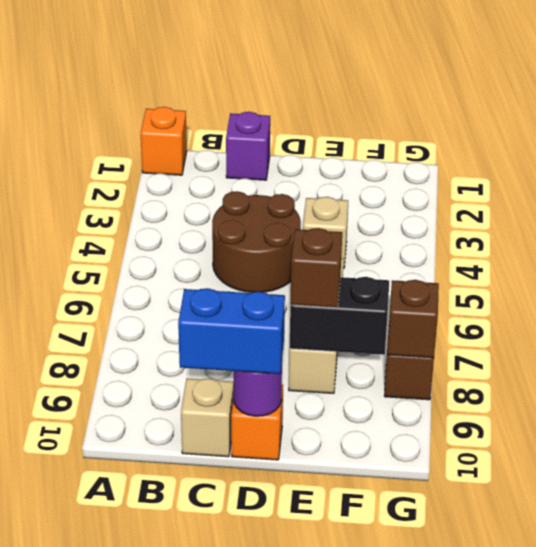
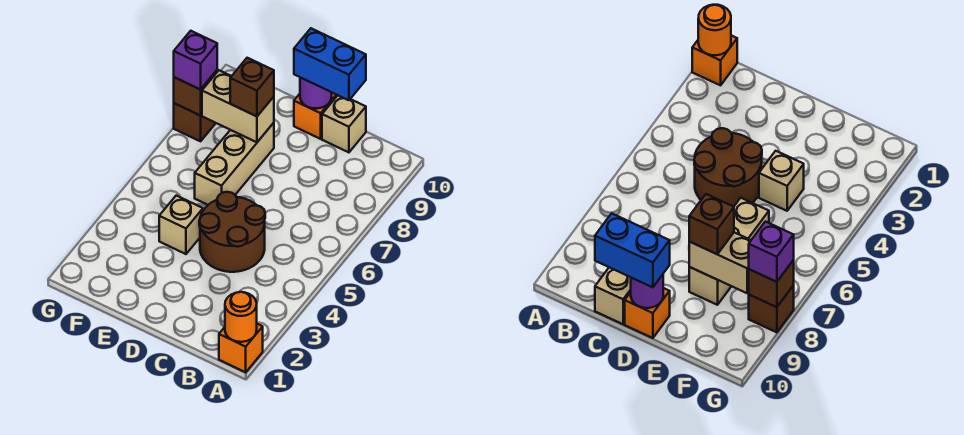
none -> orange round brick A1 level 2
purple brick C1 level 1 -> purple brick G8 level 3
black brick E8:F8 level 2 -> tan brick E8:F8 level 2

